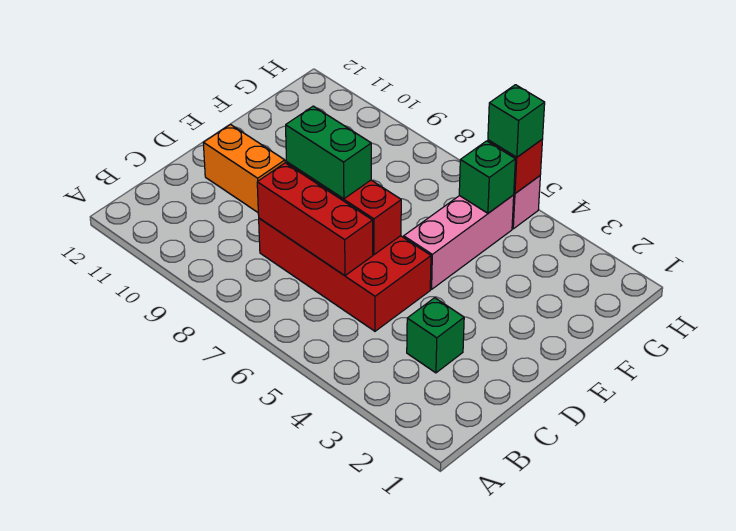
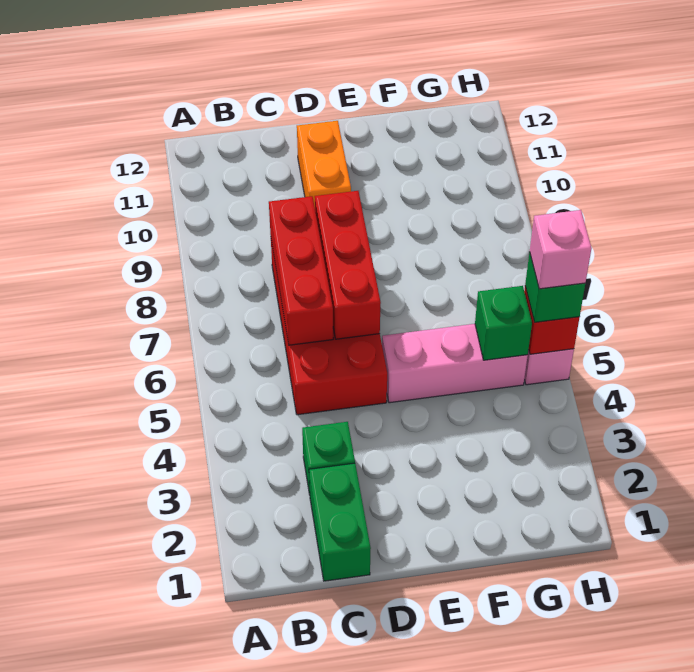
green brick D7:D8 level 3 -> green brick C1:C2 level 1
none -> pink brick H5 level 4

